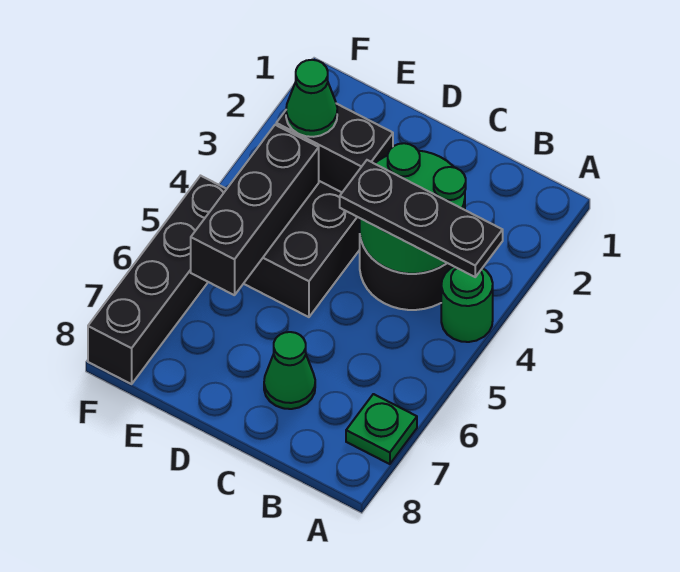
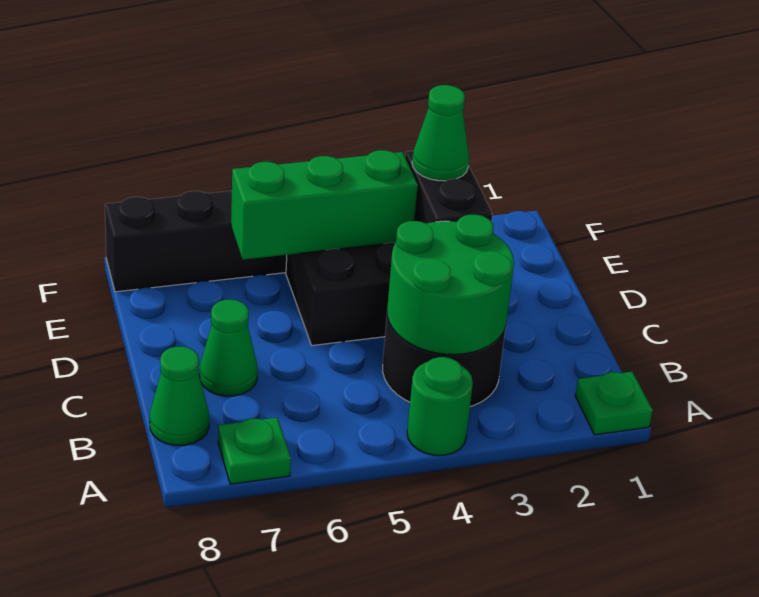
none -> green plate A1 level 1
black plate A4:C4 level 3 -> none
none -> green cone B8 level 1
black brick E4:E6 level 2 -> green brick E4:E6 level 2

